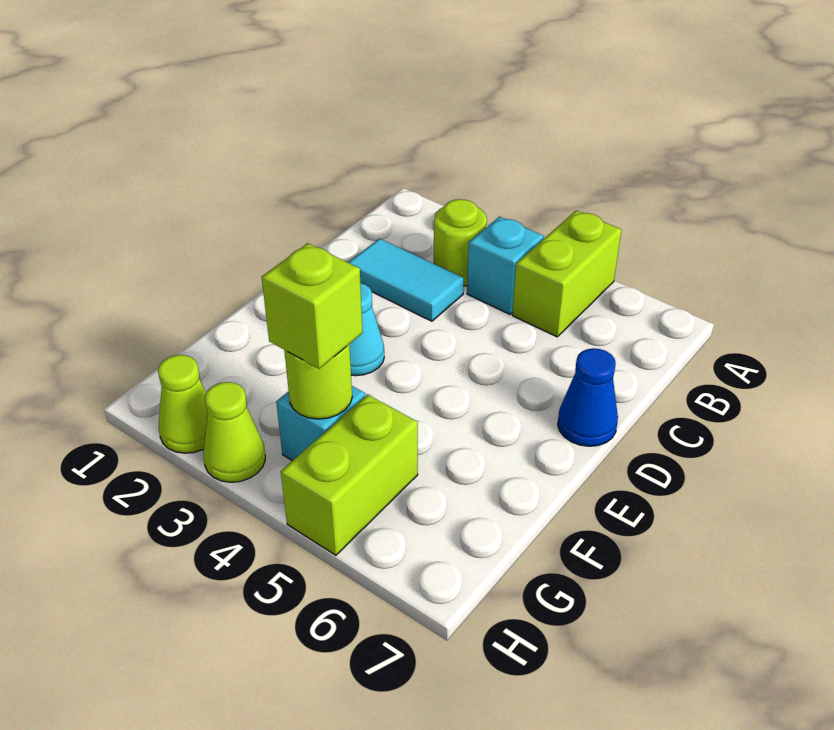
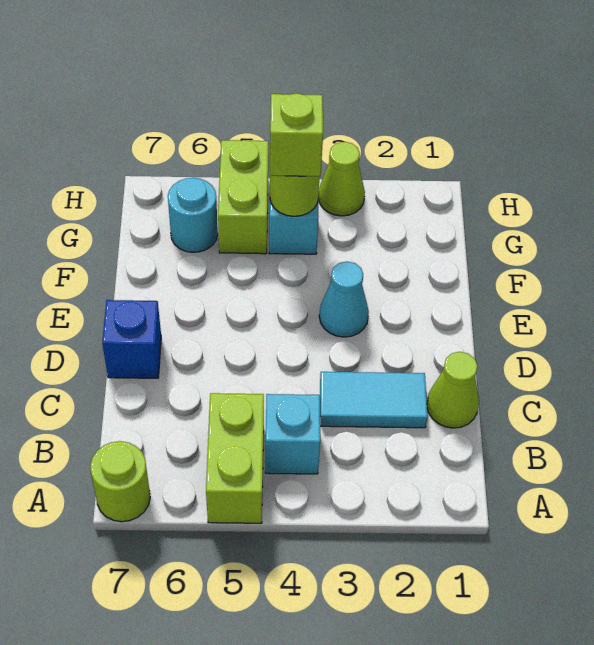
lime round brick B3 level 1 -> lime round brick A7 level 1
blue cone D7 level 1 -> blue brick D7 level 1
none -> cyan round brick G6 level 1
lime cone H2 level 1 -> lime cone C1 level 1

